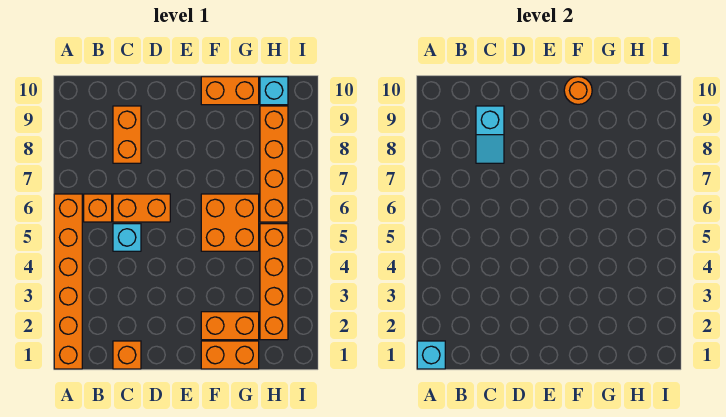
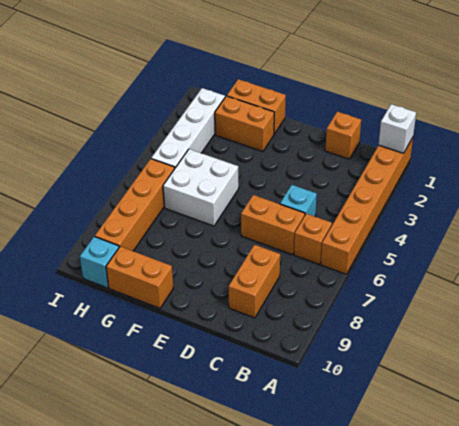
cyan brick A1 level 2 -> white brick A1 level 2
cyan slope C8:C9 level 2 top 9 -> none
orange brick F5:G6 level 1 -> white brick F5:G6 level 1
orange round brick F10 level 2 -> none
orange brick H2:H5 level 1 -> white brick H2:H5 level 1

